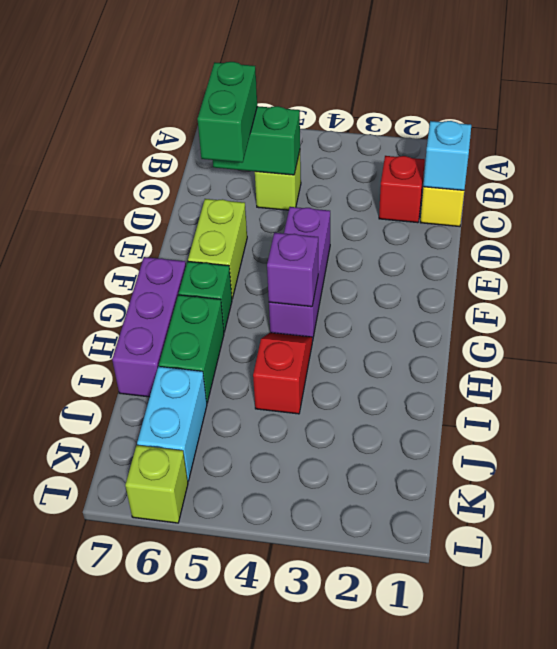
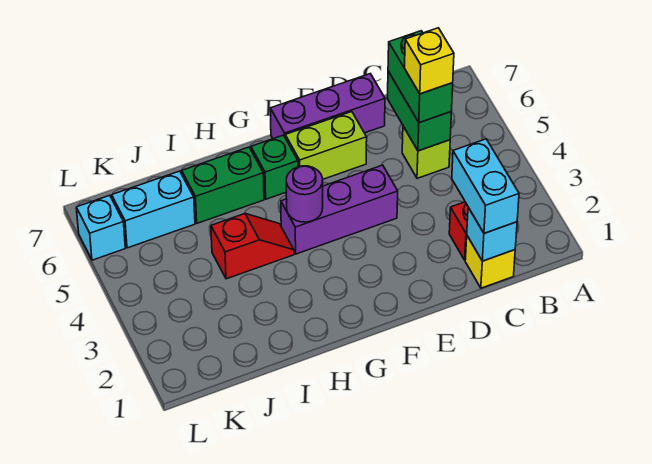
none -> cyan brick C1:C2 level 3
none -> yellow brick C5 level 4
green brick C6:D6 level 3 -> green brick C5:C6 level 3
purple brick G4 level 2 -> purple round brick G4 level 2
purple brick G7:I7 level 1 -> purple brick D7:F7 level 1
lime brick L6 level 1 -> cyan brick L6 level 1

